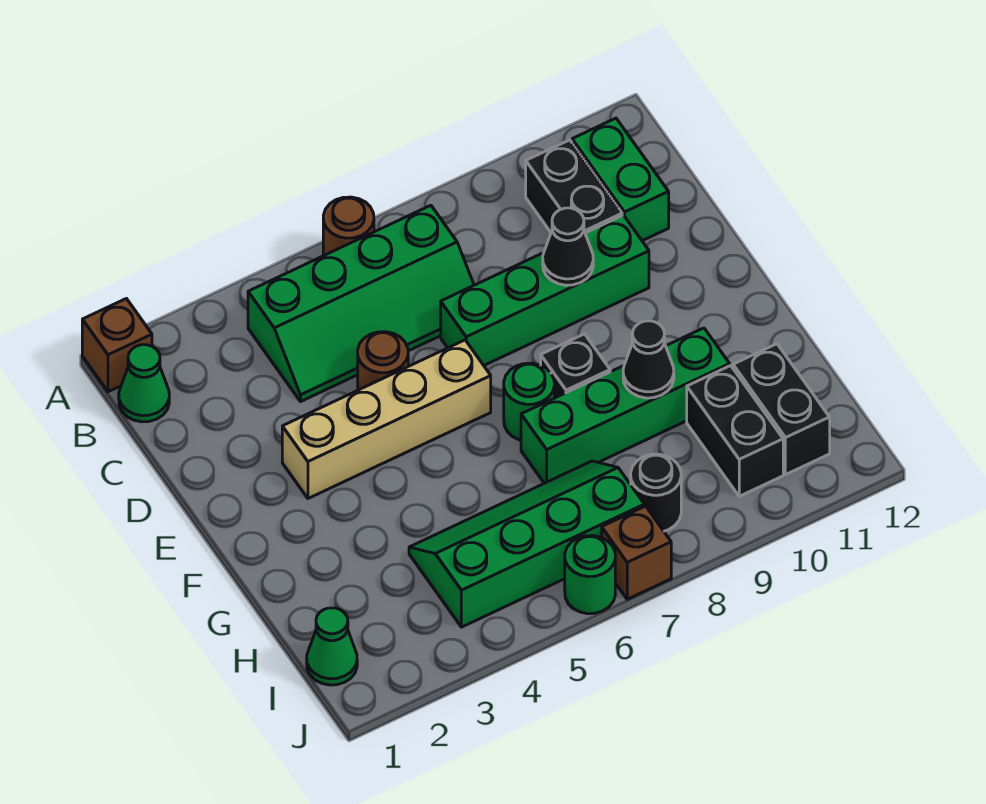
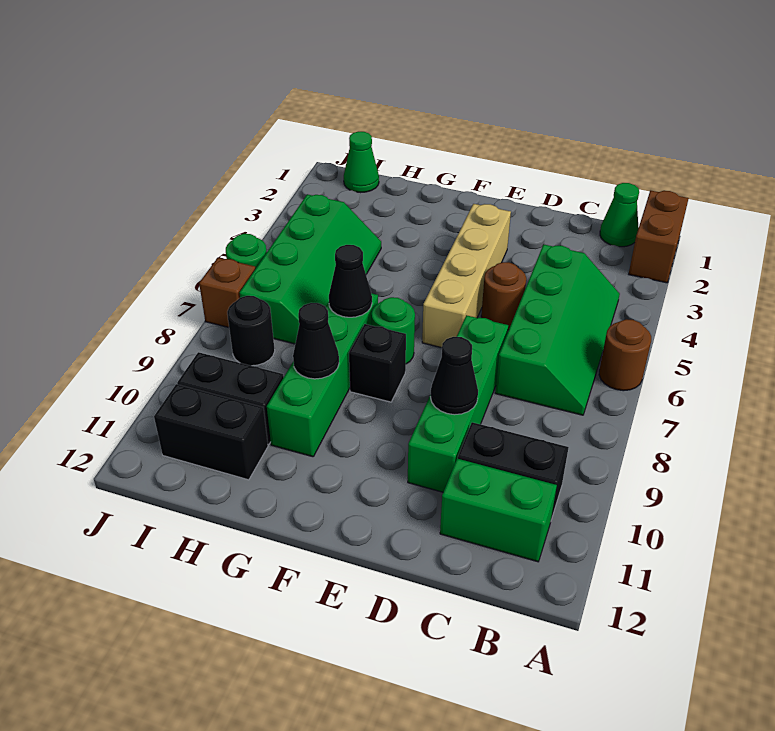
brown brick A1 level 1 -> brown brick A1:A2 level 1
green slope B4:C7 level 1 top B -> green slope B4:C7 level 1 top C
none -> black cone G7 level 2

